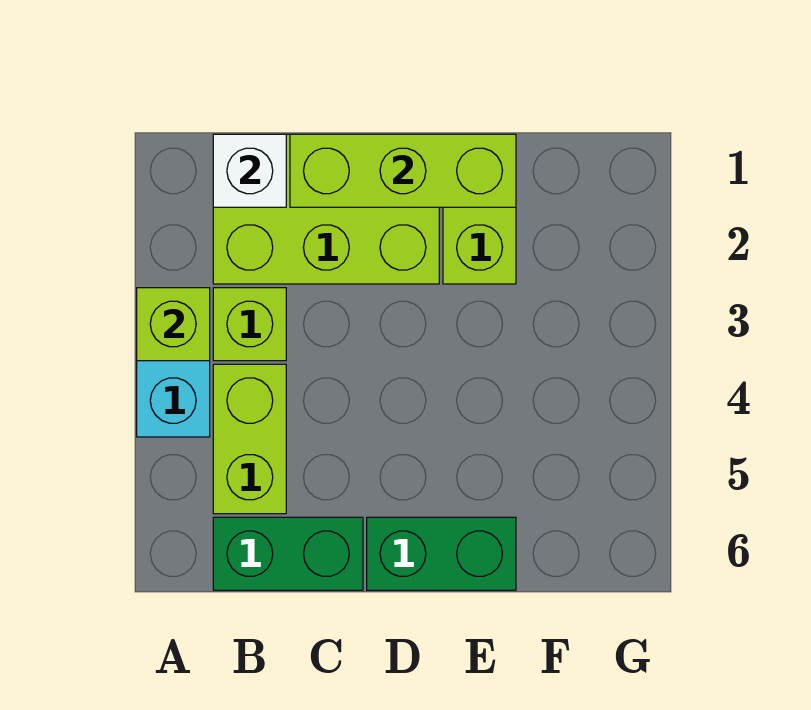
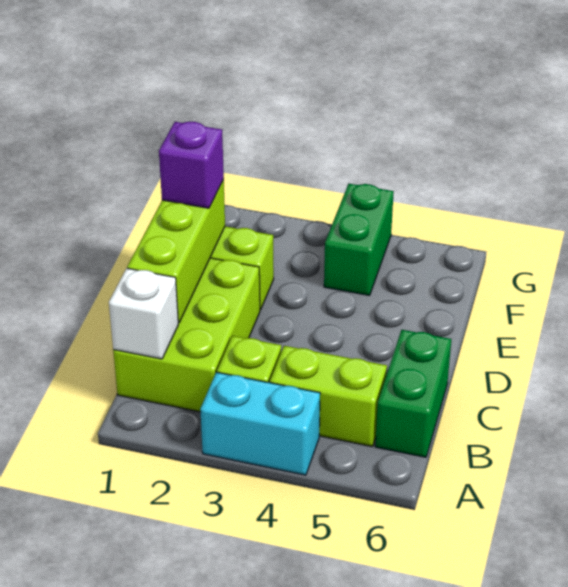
lime brick A3 level 2 -> none
green brick D6:E6 level 1 -> green brick F4:G4 level 1
none -> purple brick E1 level 3

